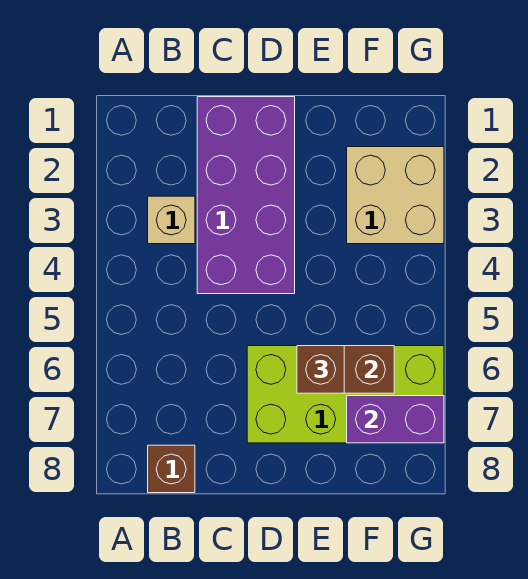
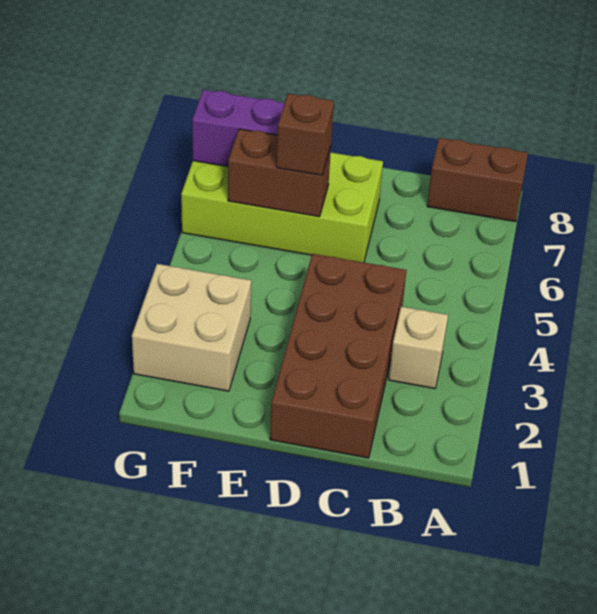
brown brick B8 level 1 -> brown brick A8:B8 level 1
purple brick C1:D4 level 1 -> brown brick C1:D4 level 1

